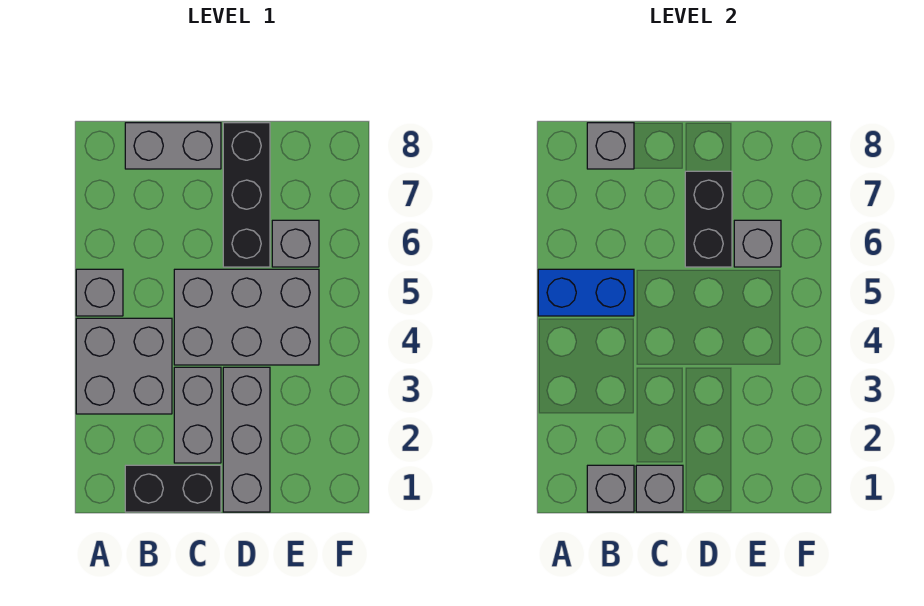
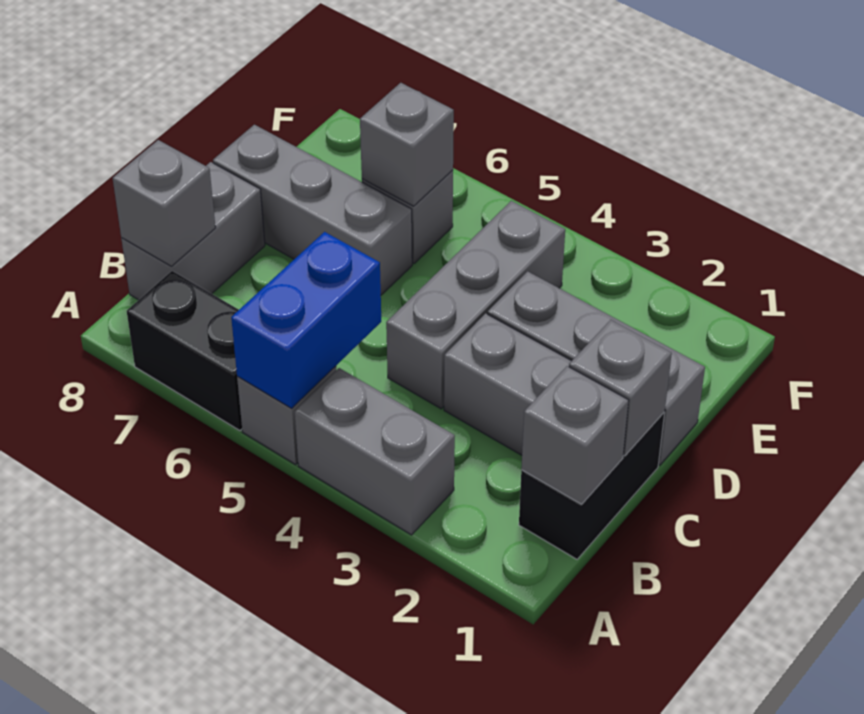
grey brick A3:B4 level 1 -> grey brick A3:A4 level 1
grey brick C4:E5 level 1 -> grey brick C4:E4 level 1
black brick D6:D8 level 1 -> grey brick D6:D8 level 1
black brick D6:D7 level 2 -> black brick A6:A7 level 1

